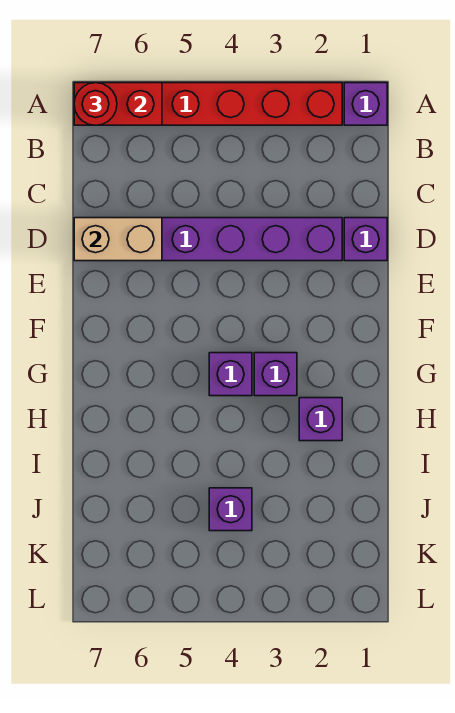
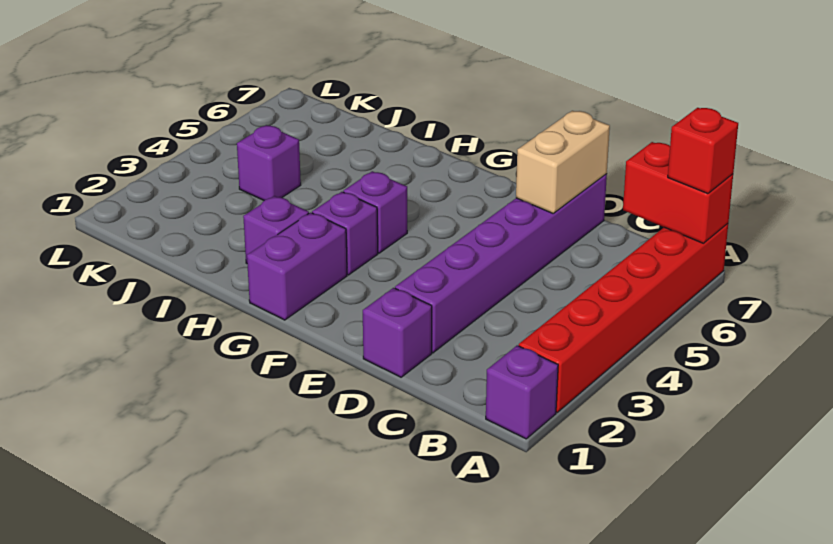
red brick A6:A7 level 2 -> red brick A7:B7 level 2
red round brick A7 level 3 -> red brick A7 level 3
none -> purple brick G1:G2 level 1

